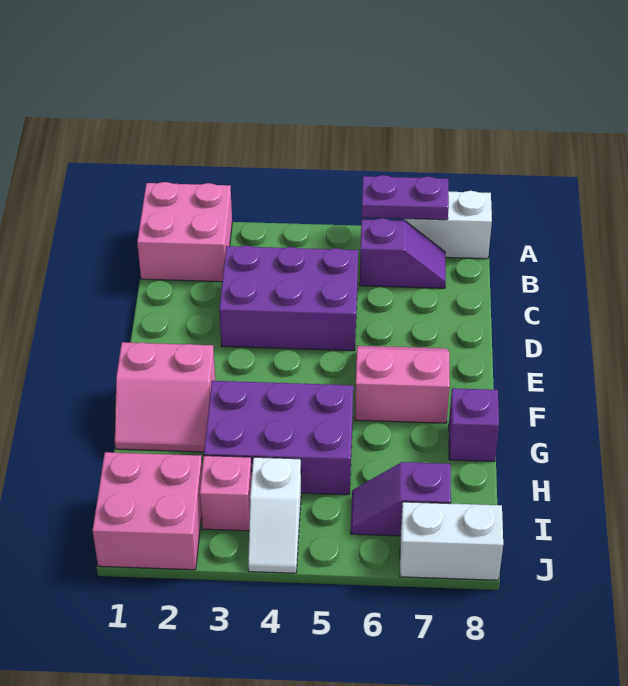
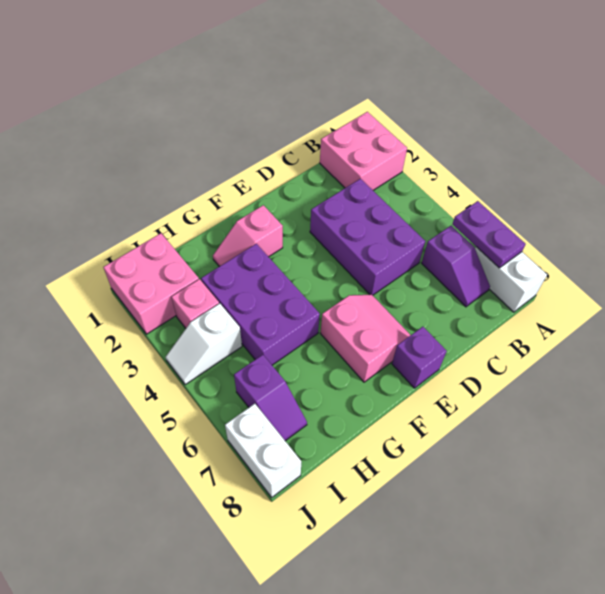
pink slope F1:G2 level 1 top F -> pink slope F2:G2 level 1 top F
purple brick G8 level 1 -> purple brick E8 level 1
purple slope I6:I7 level 1 top 7 -> purple slope I6:I7 level 1 top 6

